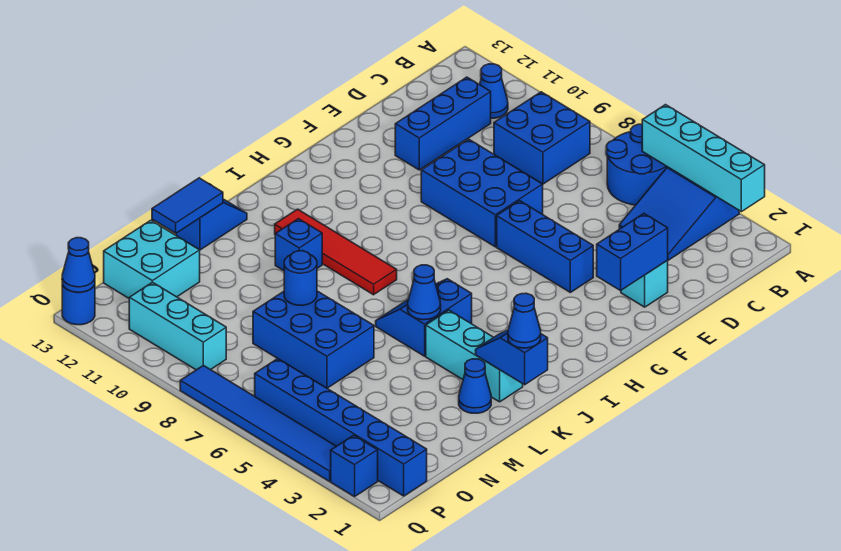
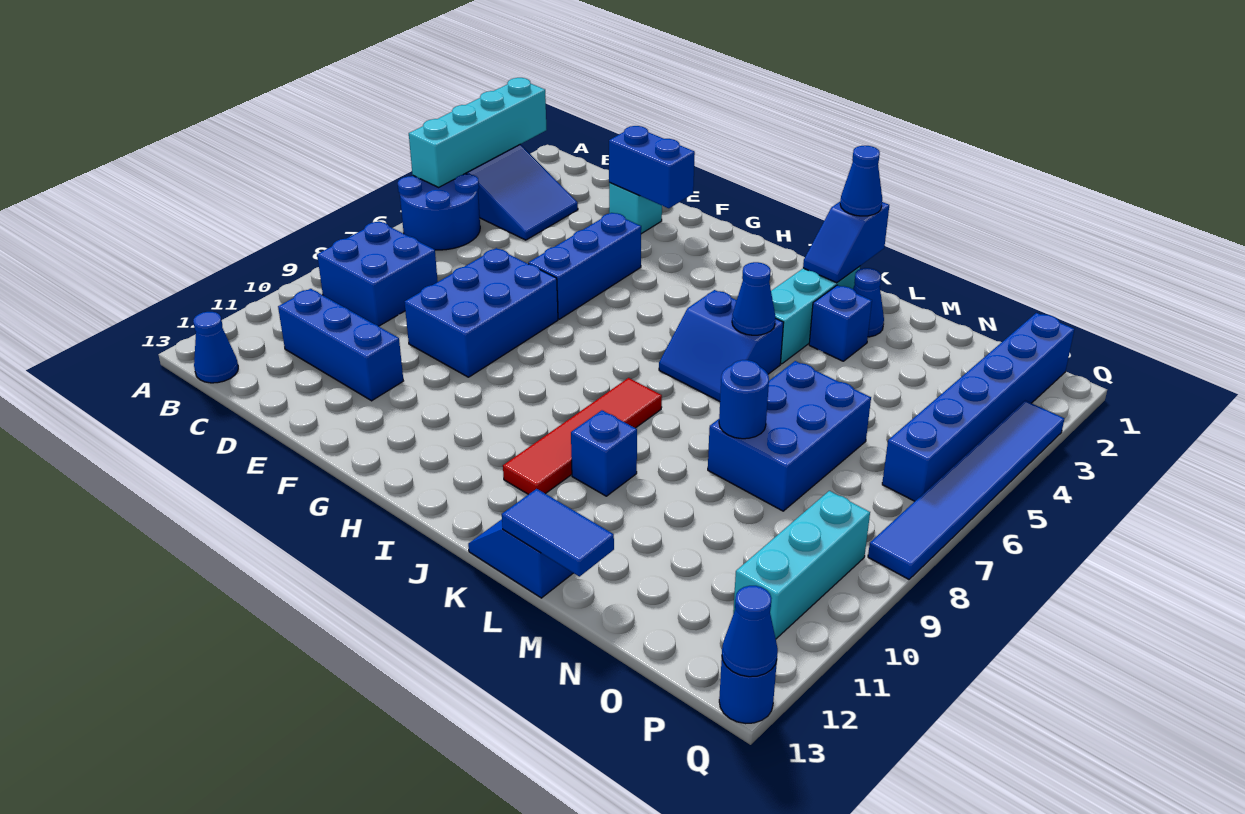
blue cone B11 level 1 -> blue cone B13 level 1
cyan brick N12:O13 level 1 -> none
blue brick Q2 level 1 -> blue brick L3 level 1

